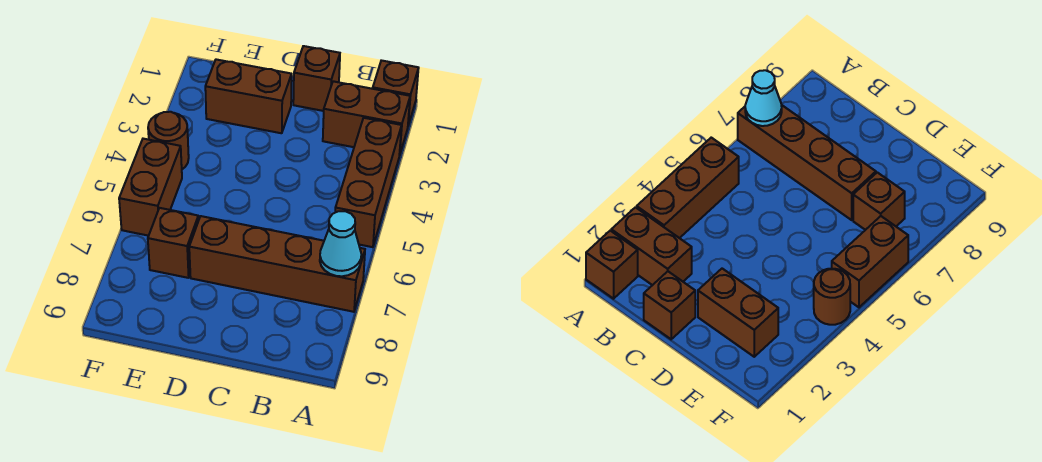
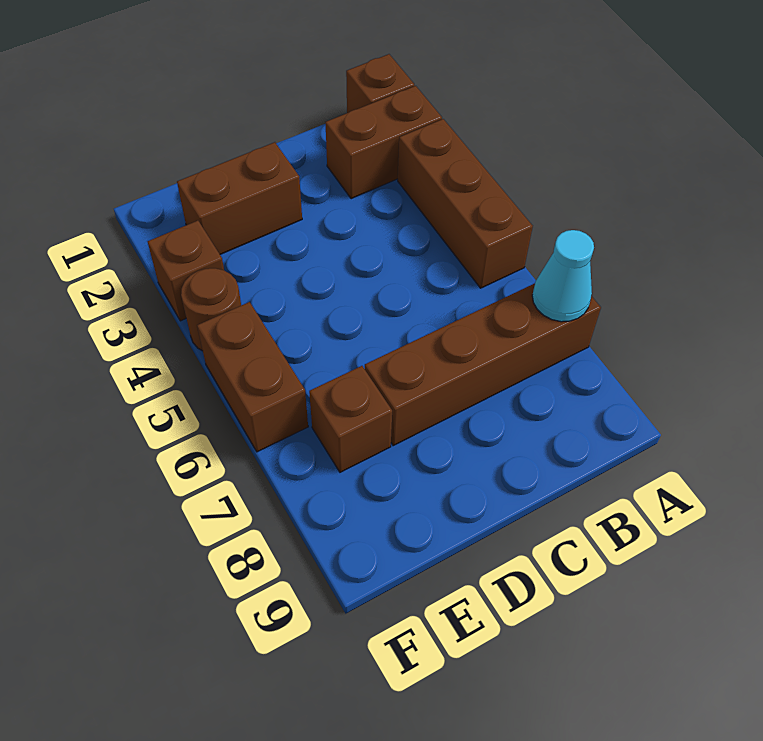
brown brick C1 level 1 -> brown brick F3 level 1

